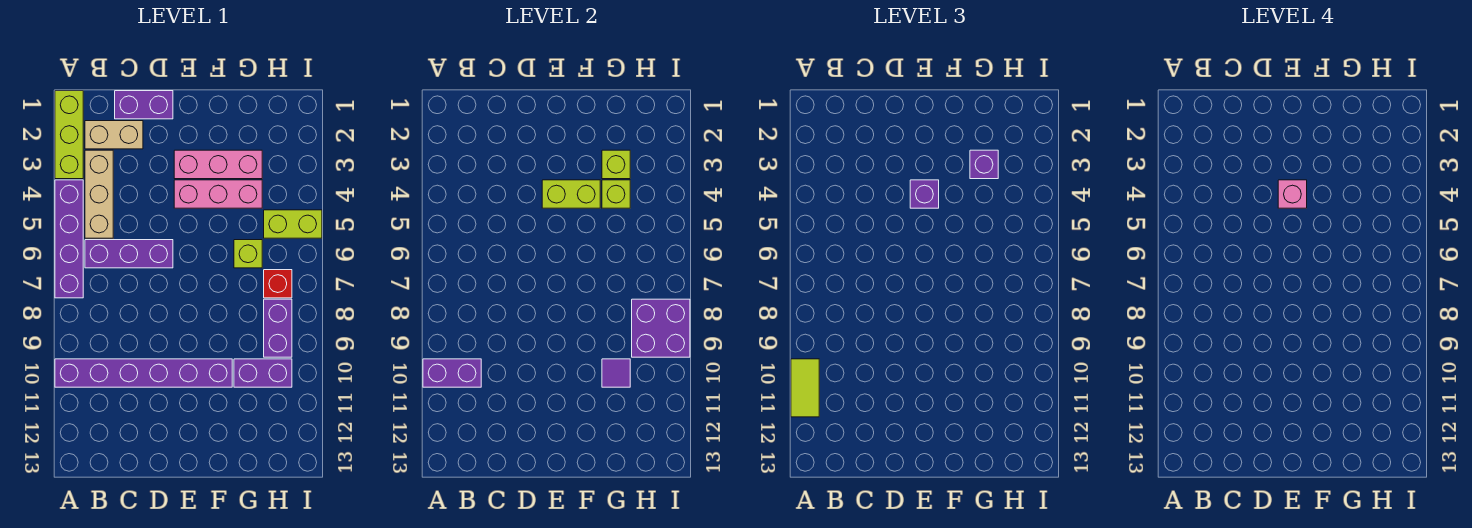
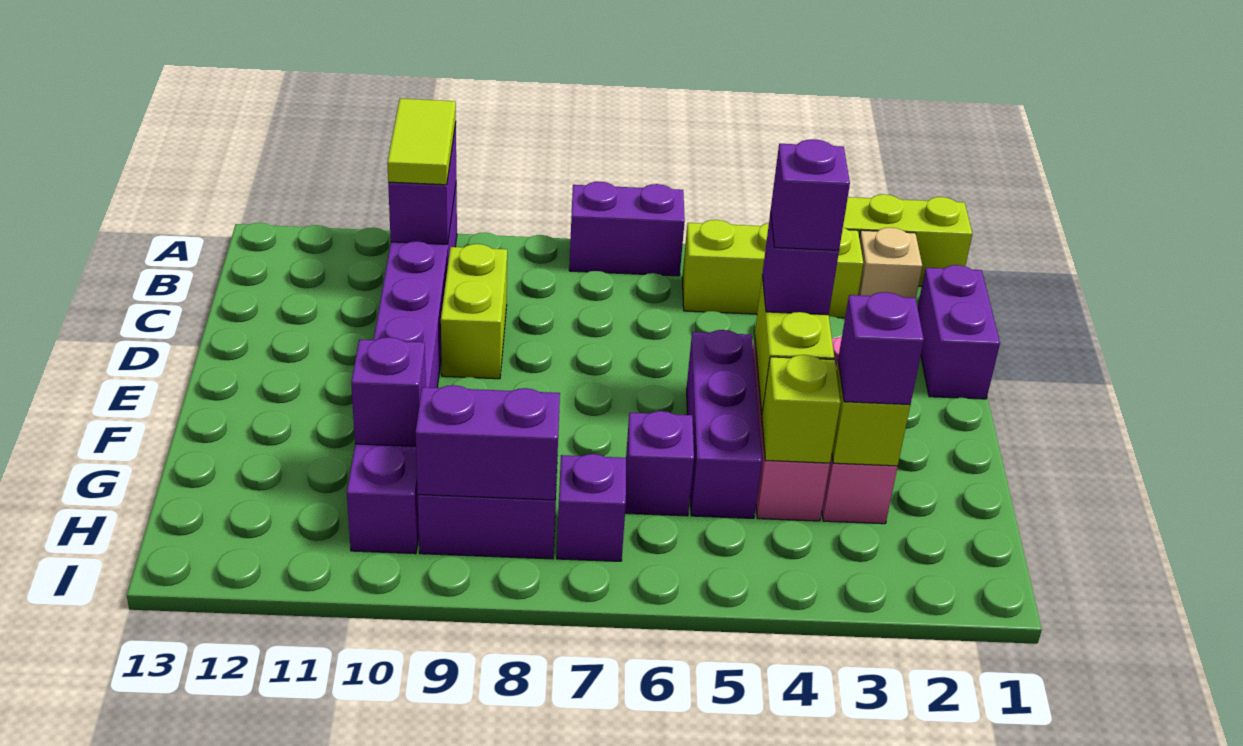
purple brick A4:A7 level 1 -> purple brick A6:A7 level 1
lime tile A10:A11 level 3 -> lime tile A10:B10 level 3
tan brick B2:C2 level 1 -> tan brick B2 level 1
tan brick B3:B5 level 1 -> lime brick B3:B5 level 1
purple brick B6:D6 level 1 -> purple brick E5:G5 level 1
pink brick E4 level 4 -> purple brick E4 level 4
lime brick G6 level 1 -> purple brick G6 level 1
purple tile G10 level 2 -> purple brick G10 level 2
lime brick H5:I5 level 1 -> lime brick C9:D9 level 1
red brick H7 level 1 -> purple brick H7 level 1
purple brick H8:I9 level 2 -> purple brick H8:H9 level 2

